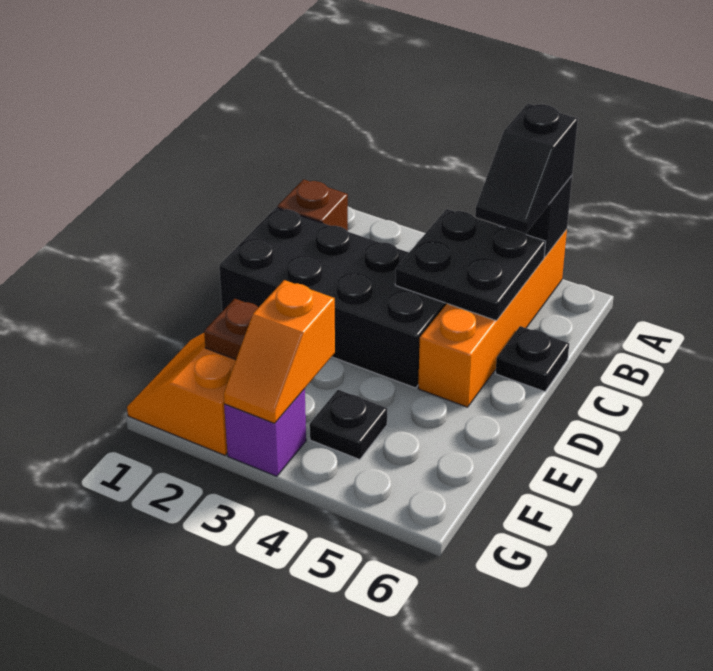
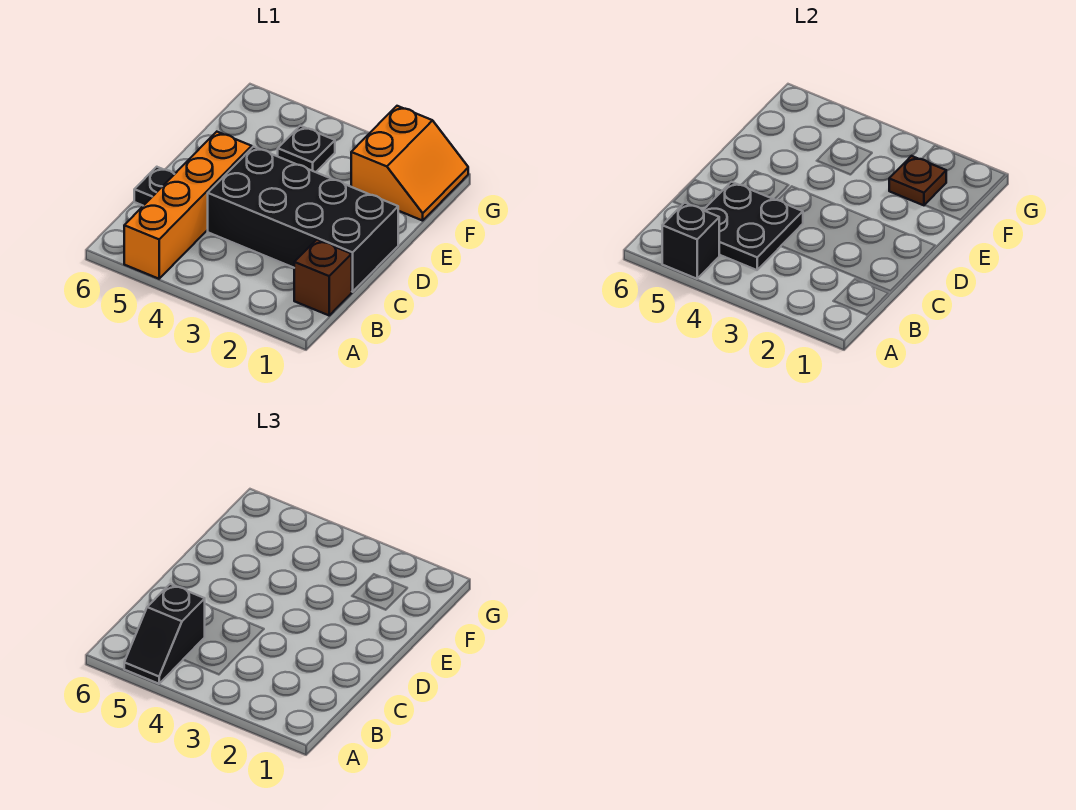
black slope A5:B5 level 3 top A -> black slope A5:B5 level 3 top B
orange slope F3:G3 level 2 top F -> none
purple brick G3 level 1 -> none

